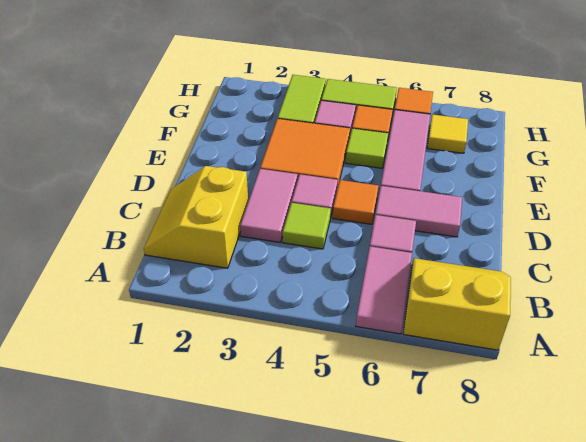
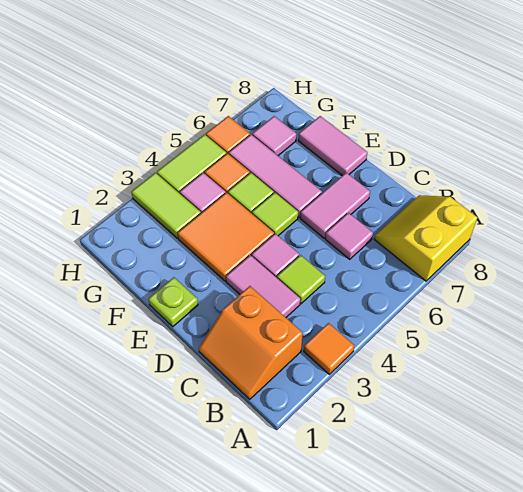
pink tile A6:B6 level 1 -> pink tile E8:F8 level 1
yellow slope B1:C2 level 1 top 2 -> orange slope B1:C2 level 1 top 2
orange tile D5 level 1 -> orange tile A3 level 1
none -> lime plate E1 level 1
none -> lime tile E5 level 1
yellow tile G7 level 1 -> pink tile G7 level 1

